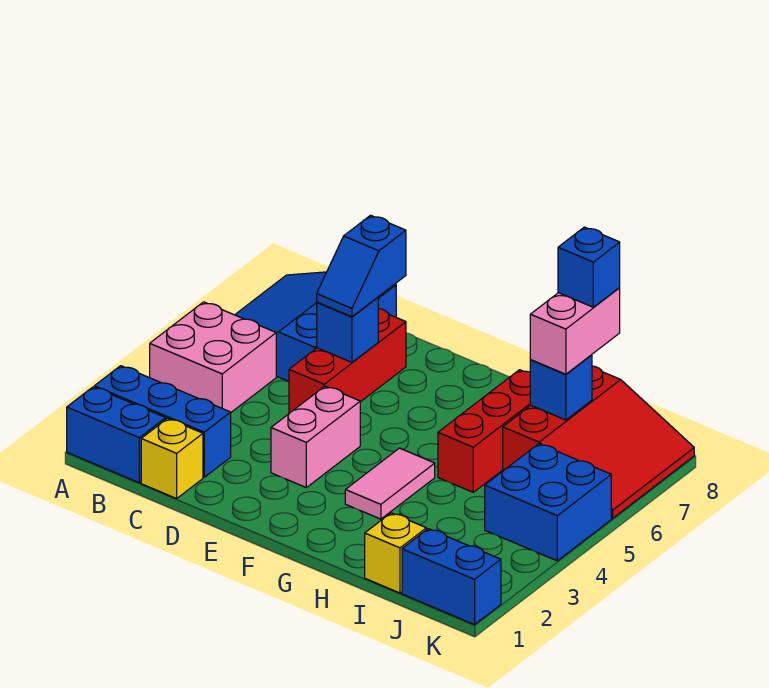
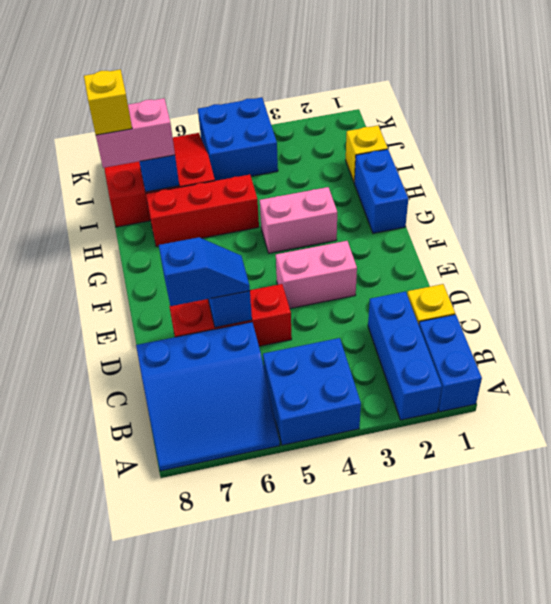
pink brick A4:B5 level 1 -> blue brick A4:B5 level 1
pink tile G3:G4 level 1 -> pink brick G3:G4 level 1
blue brick I8 level 4 -> yellow brick I8 level 4
blue brick J1:K1 level 1 -> blue brick G1:H1 level 1

